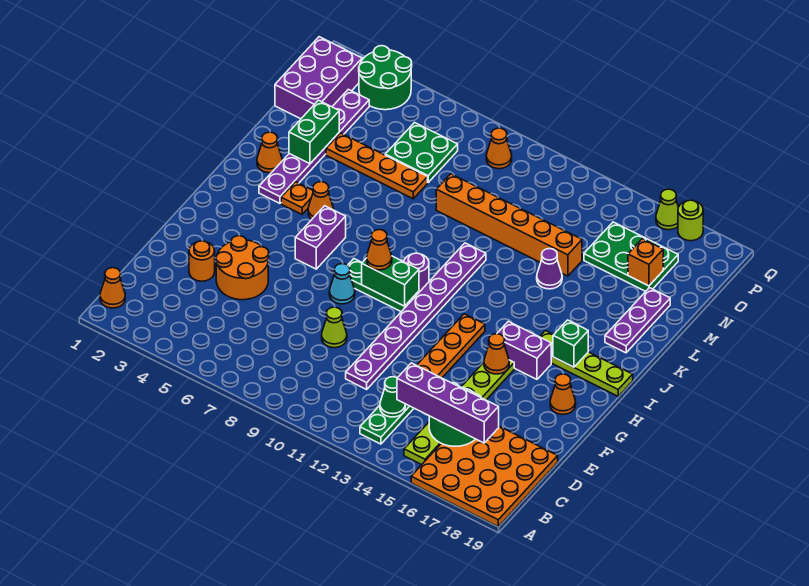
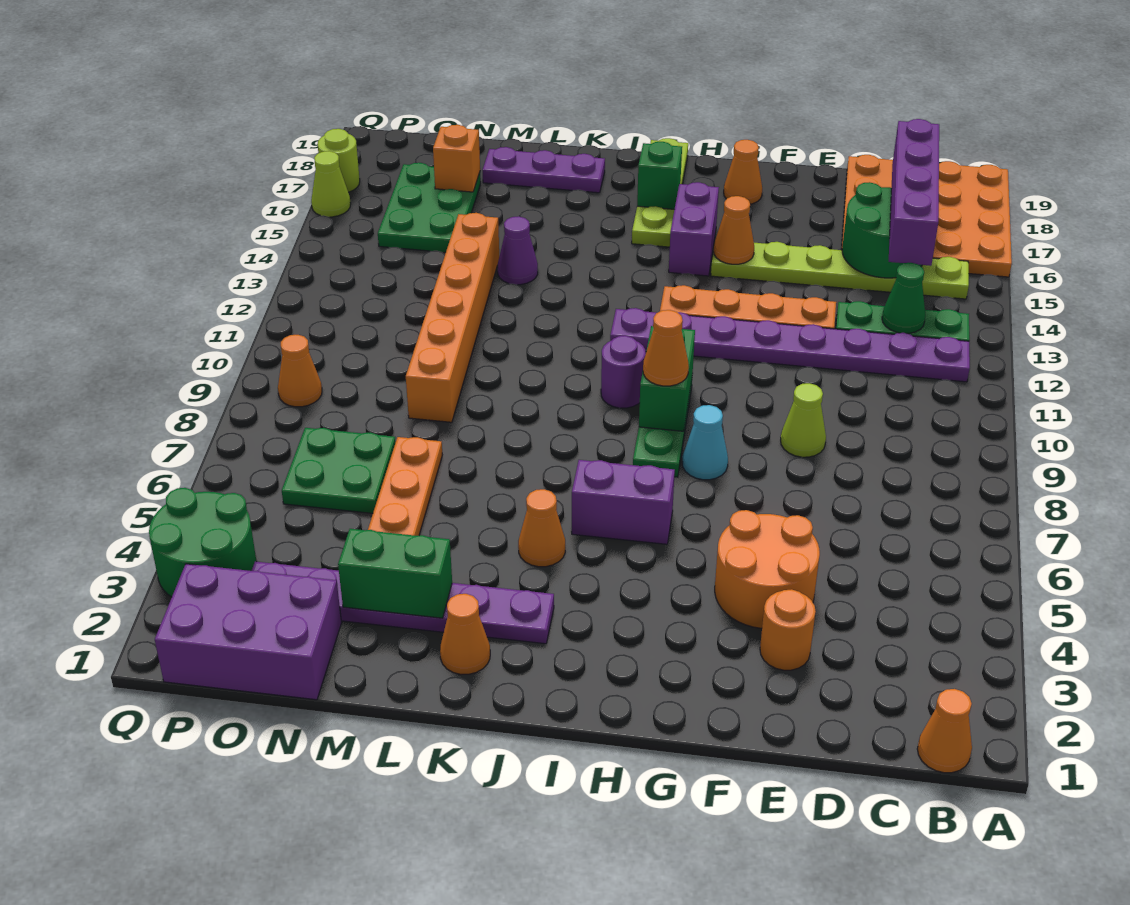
purple plate D11:K11 level 1 -> purple plate B12:I12 level 1
orange plate J4 level 1 -> none

